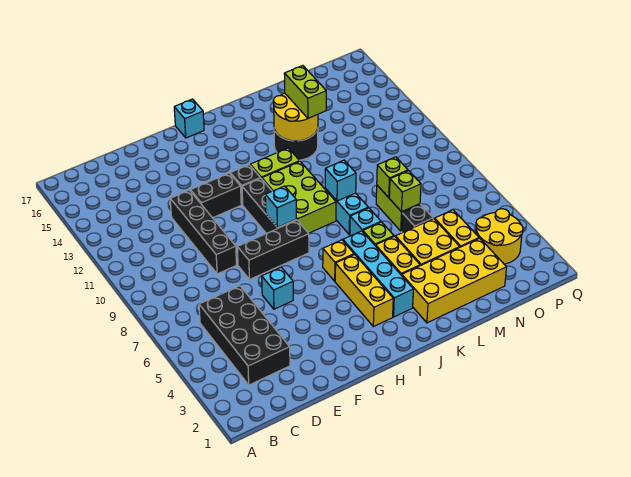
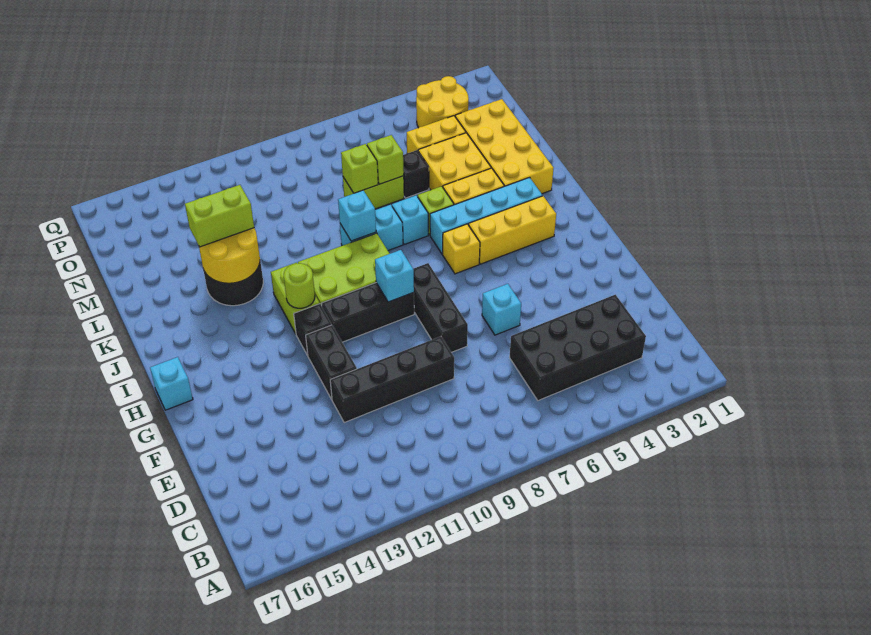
none -> lime round brick I12 level 2

